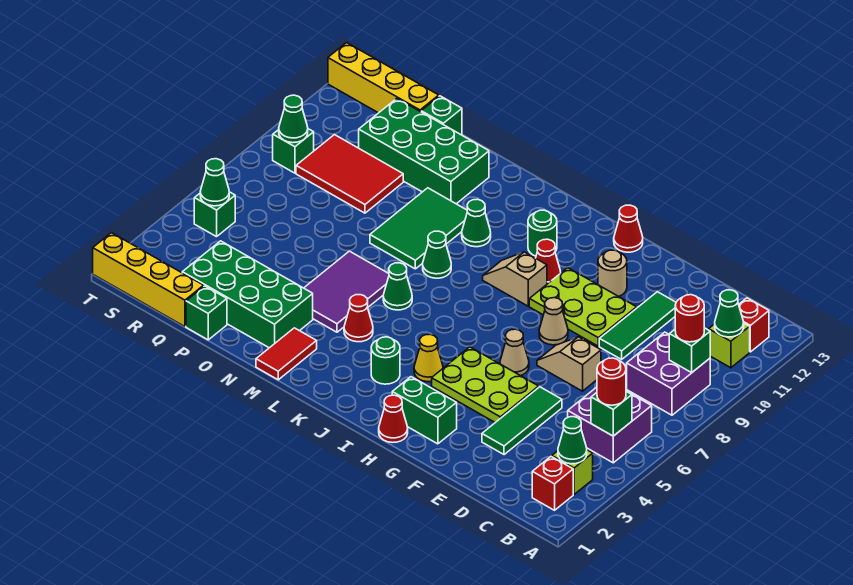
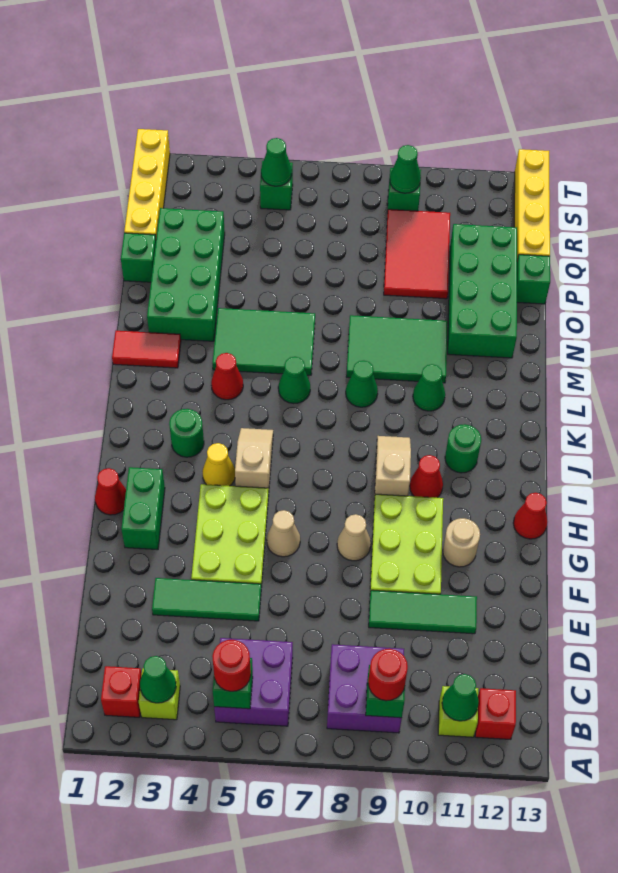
tan slope E7:F7 level 1 top E -> tan slope I5:J5 level 1 top I
purple tile M4:N6 level 1 -> green tile M4:N6 level 1

